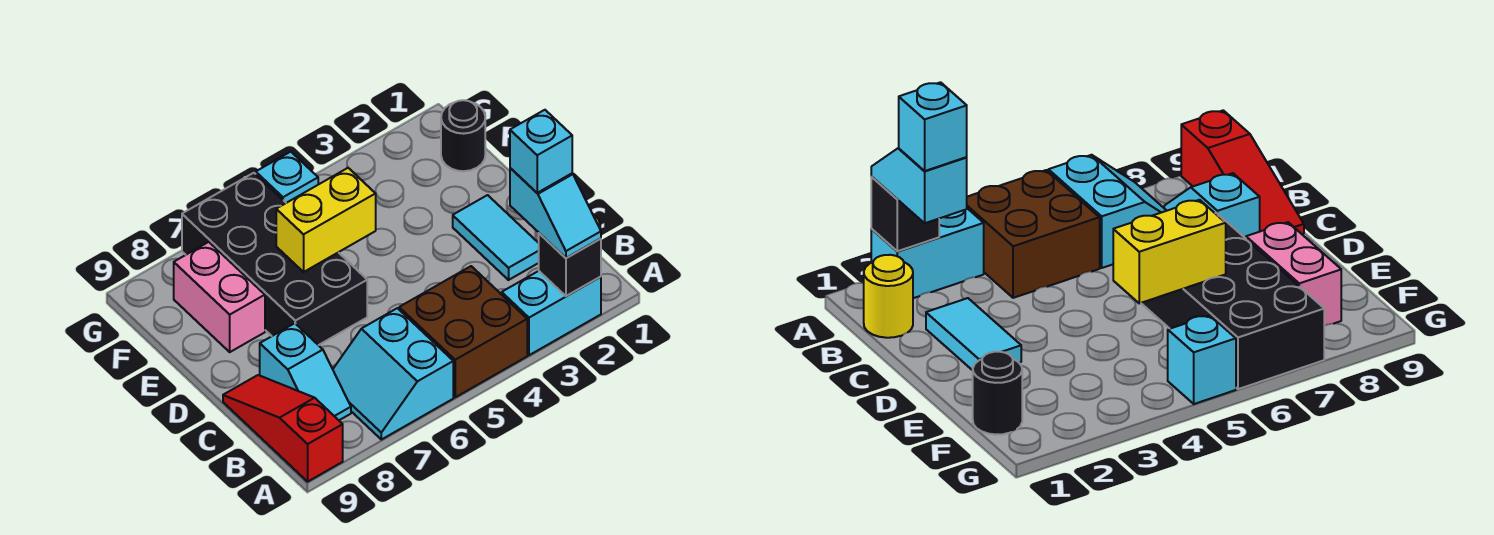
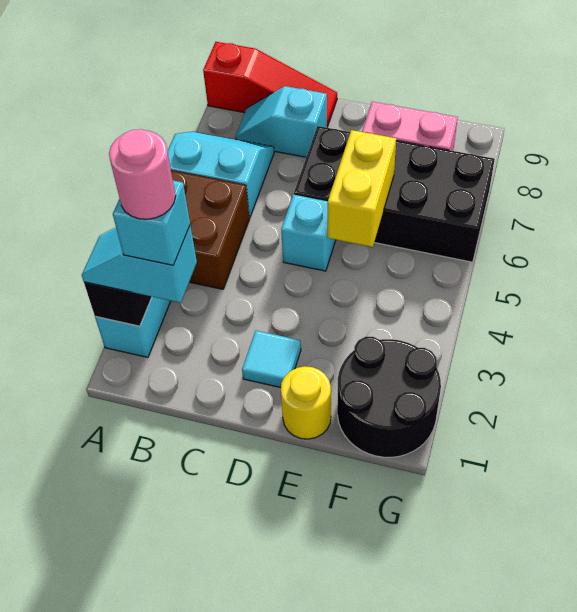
yellow round brick B1 level 1 -> yellow round brick E1 level 1
none -> pink round brick B2 level 5
cyan tile C2:D2 level 1 -> cyan tile D2 level 1
black round brick F1 level 1 -> black round brick F1:G2 level 1
cyan brick G5 level 1 -> cyan brick D5 level 1

